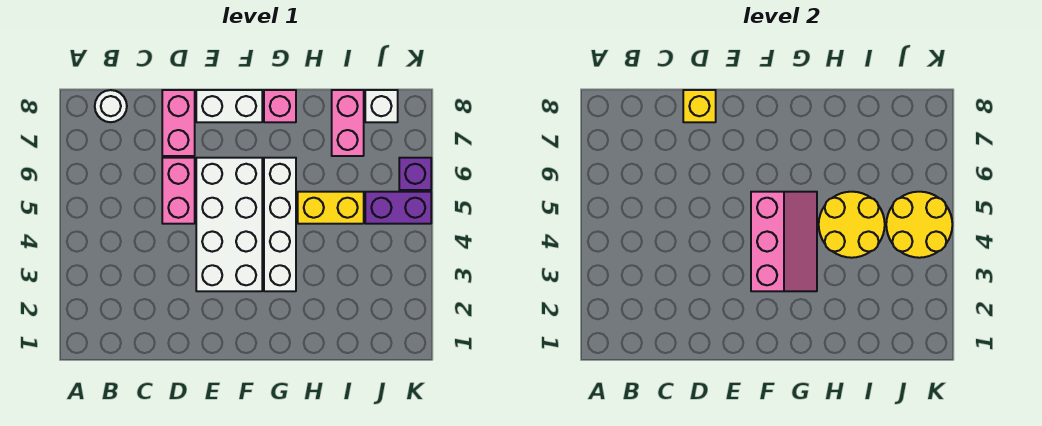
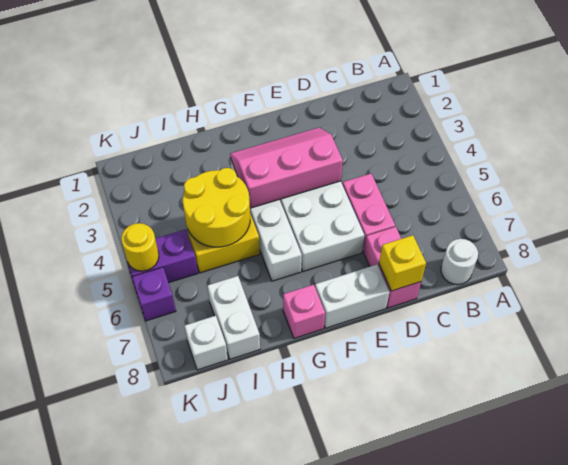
pink slope F3:G5 level 2 top F -> pink slope E3:G4 level 2 top 4
pink brick I7:I8 level 1 -> white brick I7:I8 level 1
yellow round brick J4:K5 level 2 -> yellow round brick K5 level 2

